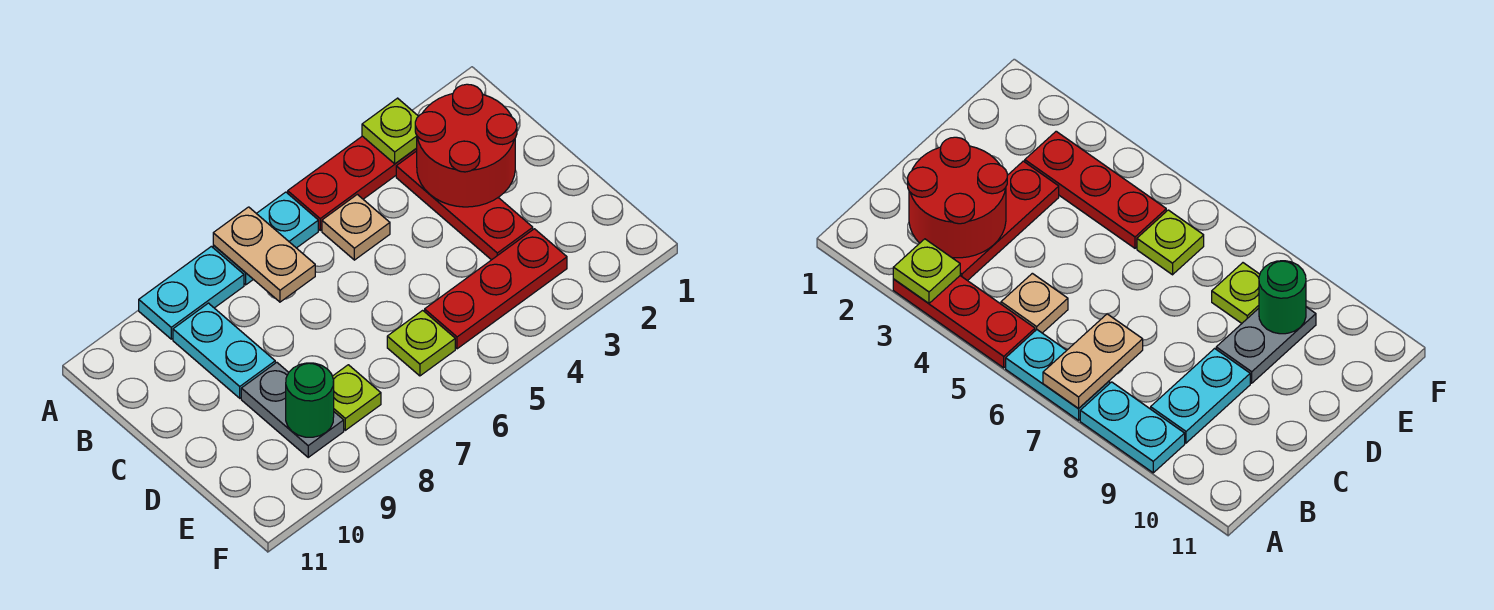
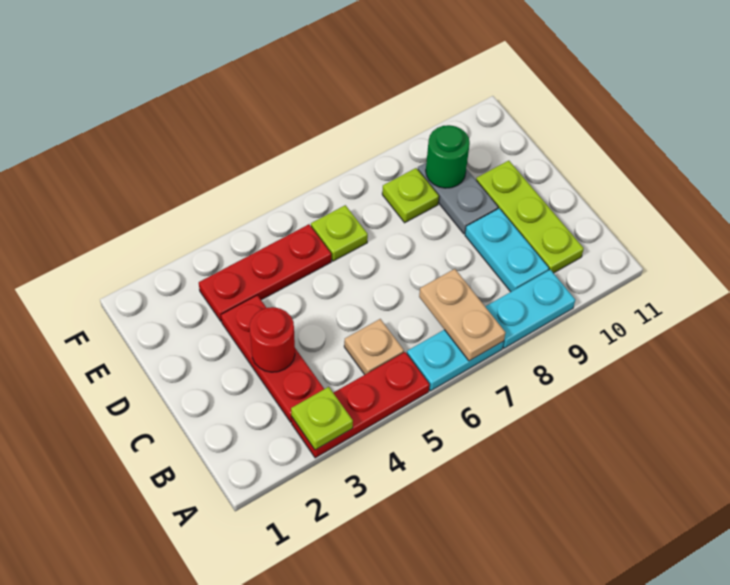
red round brick B2:C3 level 2 -> red round brick C3 level 2
none -> lime plate B10:D10 level 1

